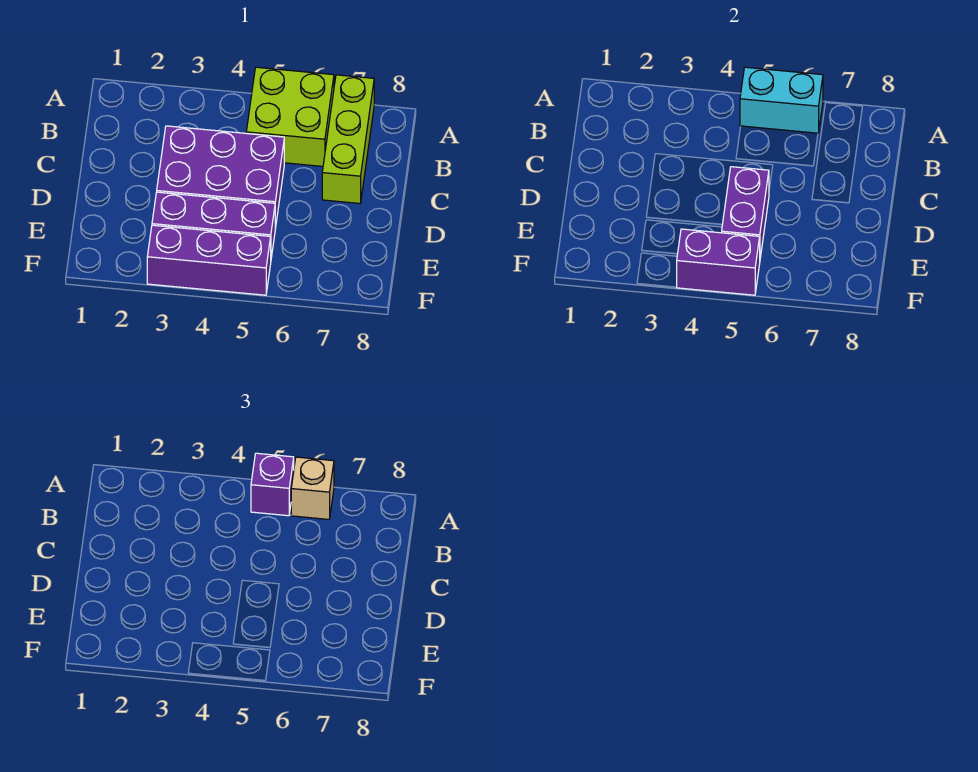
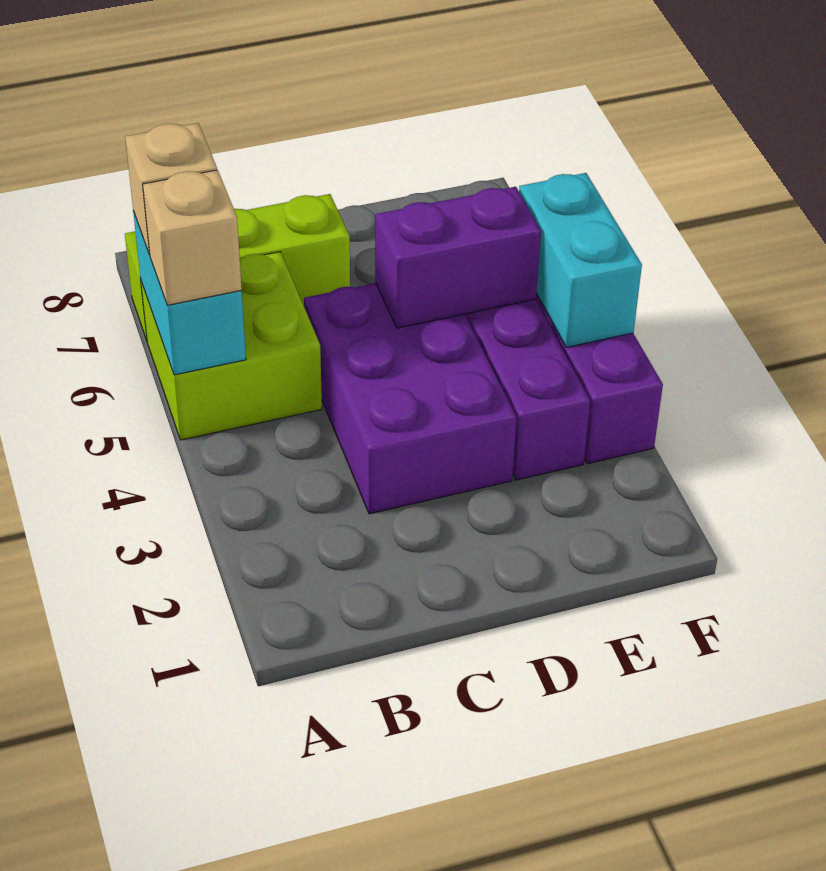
purple brick A5 level 3 -> tan brick A5 level 3
purple brick F4:F5 level 2 -> cyan brick F4:F5 level 2

